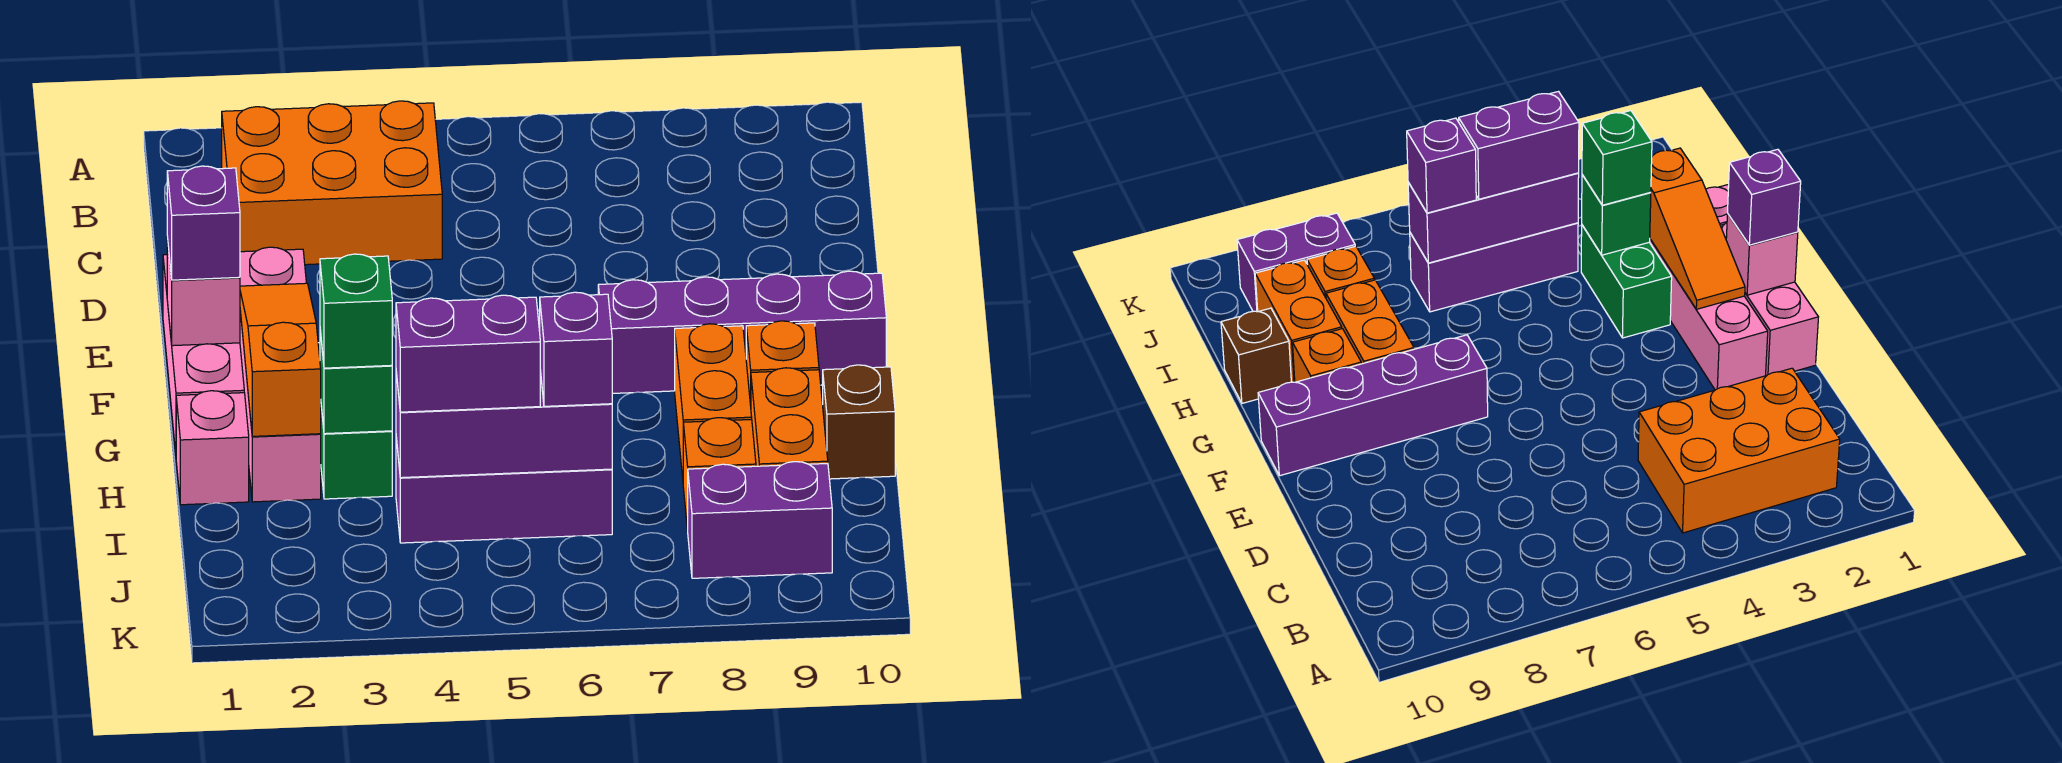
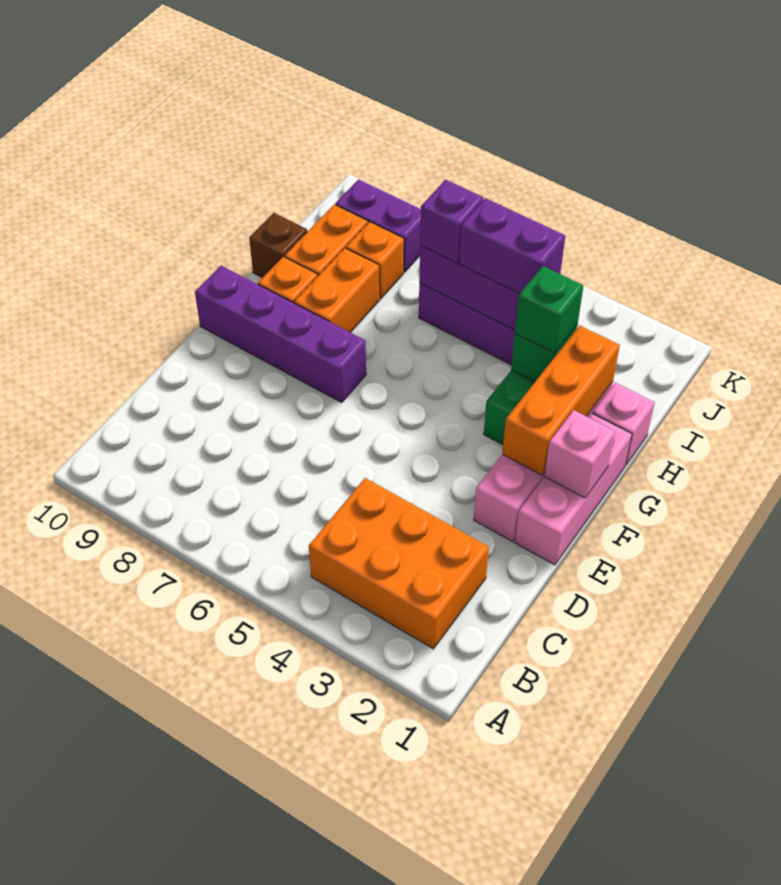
purple brick F1 level 3 -> none
orange slope F2:H2 level 2 top H -> orange brick F2:H2 level 2

